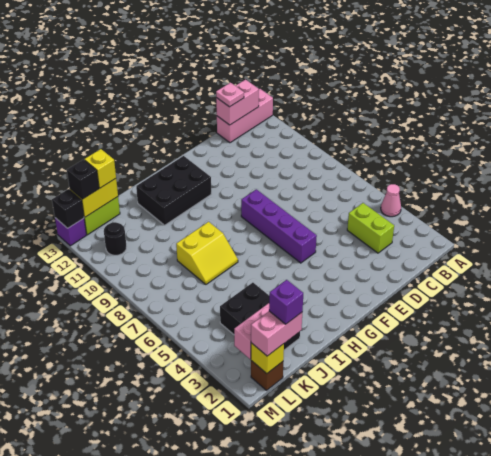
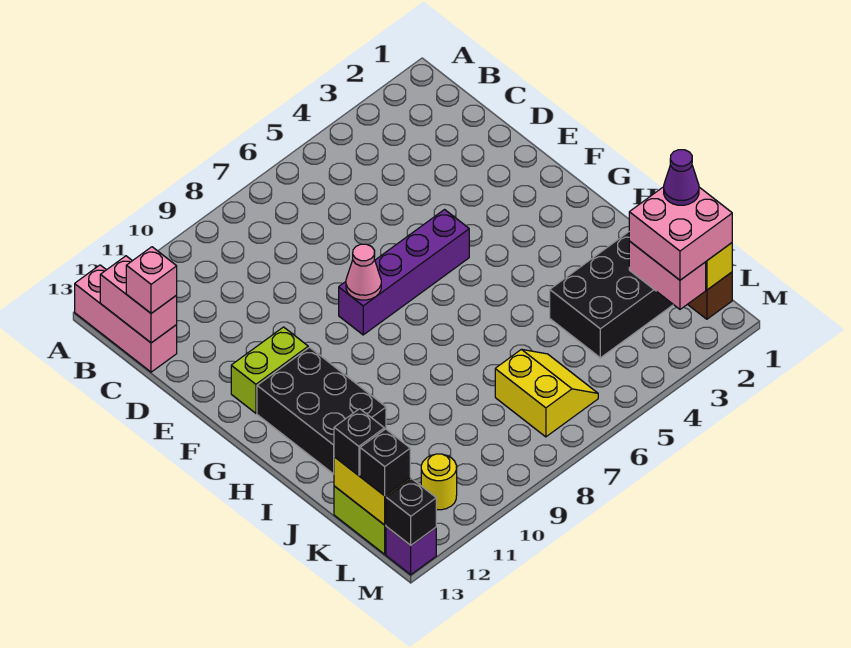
pink cone A4 level 1 -> pink cone F8 level 2
lime brick C3:C4 level 1 -> lime brick F11:F12 level 1
pink plate C13 level 3 -> pink brick C13 level 3
yellow slope I7:J8 level 1 top 8 -> yellow slope K6:L7 level 1 top 7
pink brick K1:L1 level 3 -> pink brick K1:L2 level 3
purple brick K1 level 4 -> purple cone K1 level 4
yellow brick K13 level 3 -> black brick K13 level 3
black round brick L11 level 1 -> yellow round brick L11 level 1

